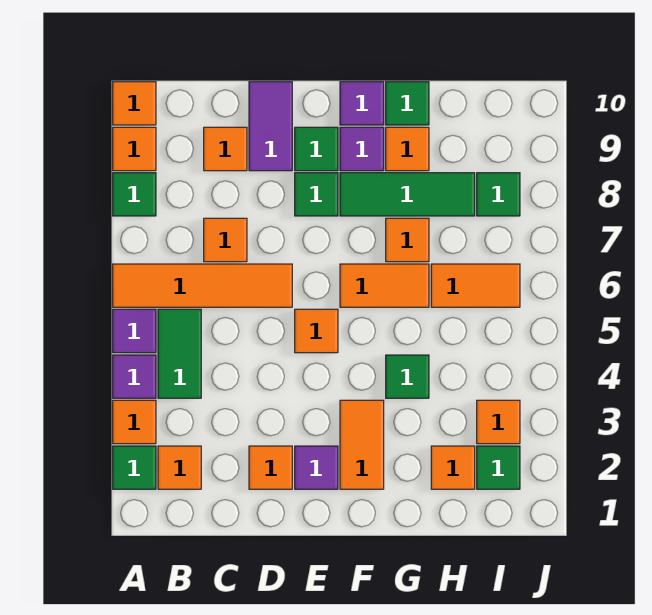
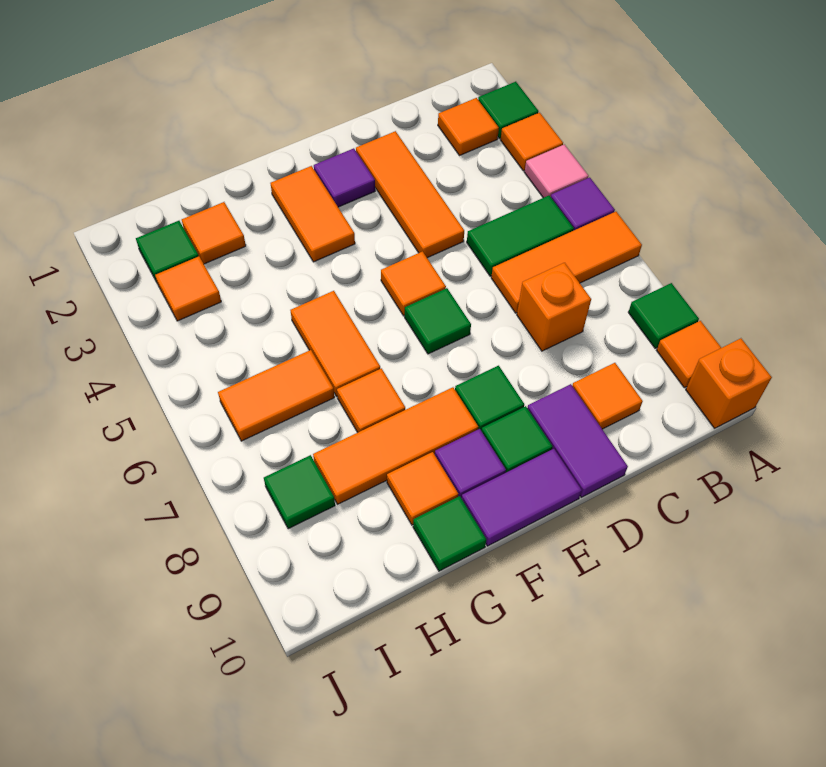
purple tile A4 level 1 -> pink tile A4 level 1
orange tile A6:D6 level 1 -> orange tile A6:C6 level 1
orange tile A10 level 1 -> orange brick A10 level 1
green tile B4:B5 level 1 -> green tile B5:C5 level 1
orange tile C7 level 1 -> orange brick C7 level 1
orange tile D2 level 1 -> orange tile D2:D4 level 1
orange tile F6:G6 level 1 -> orange tile G5:G6 level 1
green tile F8:H8 level 1 -> orange tile F8:H8 level 1
purple tile F10 level 1 -> purple tile E10:F10 level 1
green tile G4 level 1 -> green tile E6 level 1

